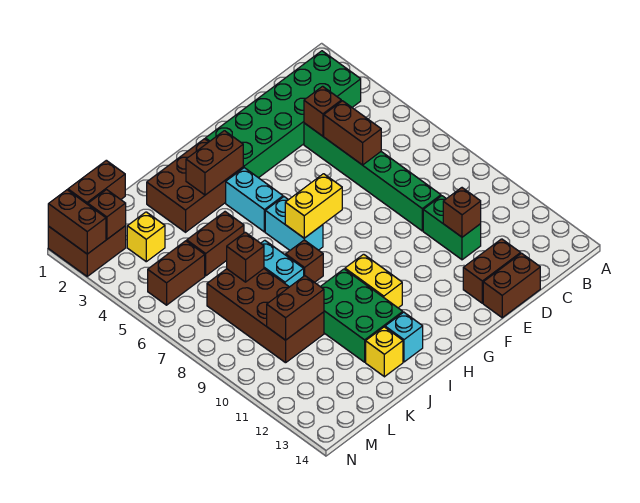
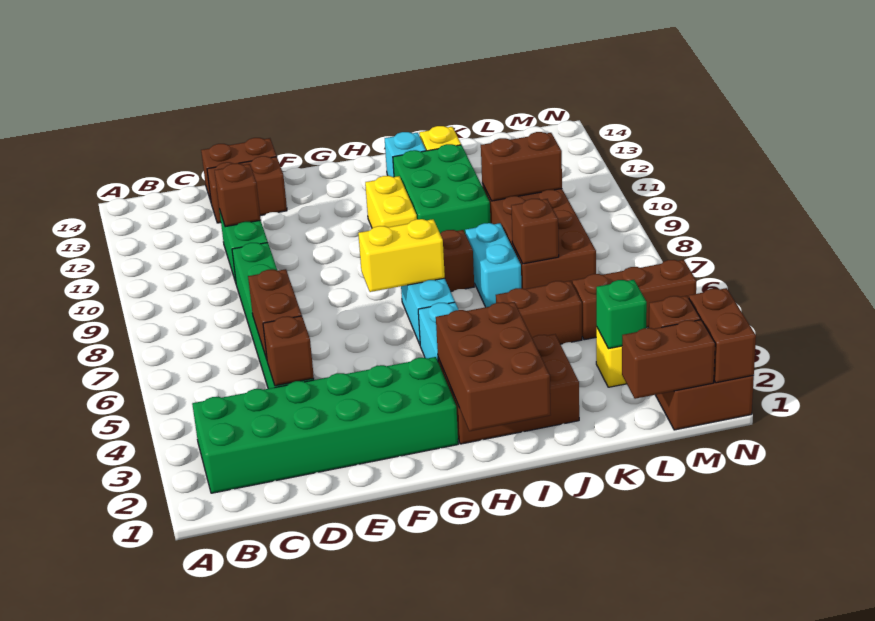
brown brick H3:I3 level 2 -> brown brick H1:I3 level 2
none -> green brick L3 level 2
brown brick L5:M5 level 1 -> brown brick L5:N5 level 1

